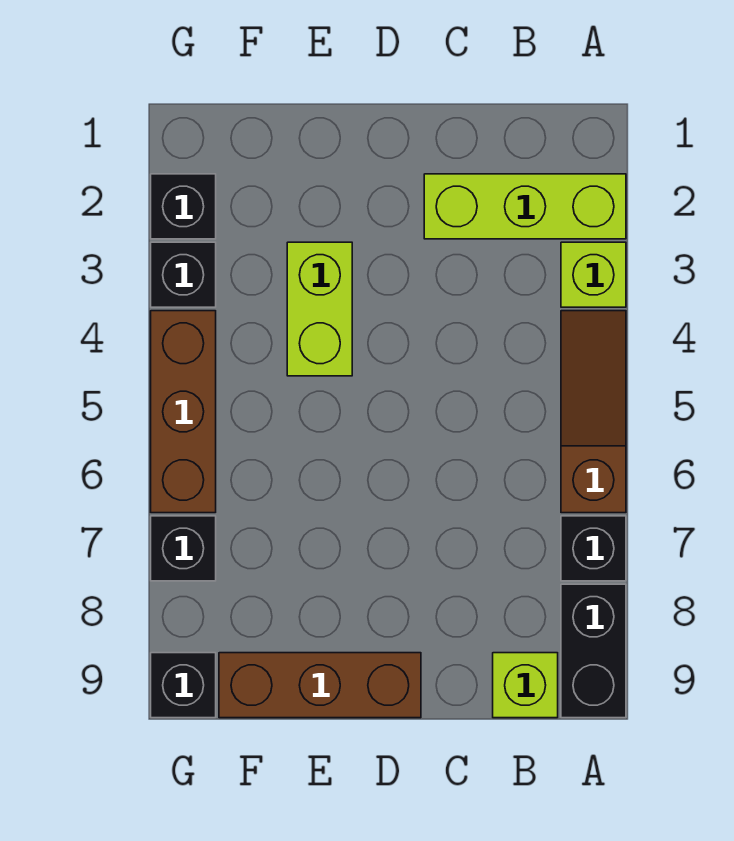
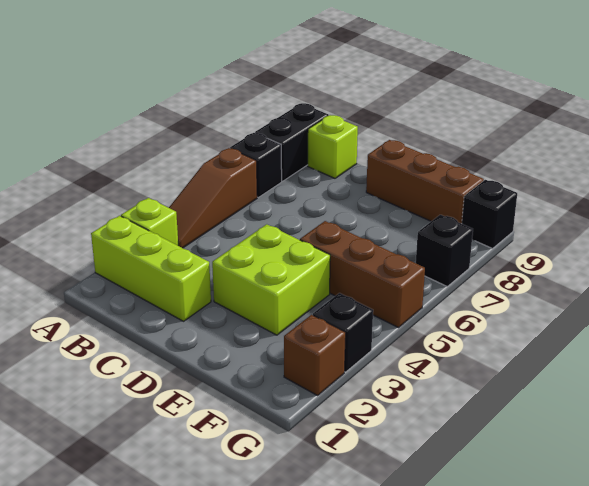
lime brick E3:E4 level 1 -> lime brick D3:E4 level 1
black brick G2 level 1 -> brown brick G2 level 1
brown brick G4:G6 level 1 -> brown brick E5:G5 level 1

